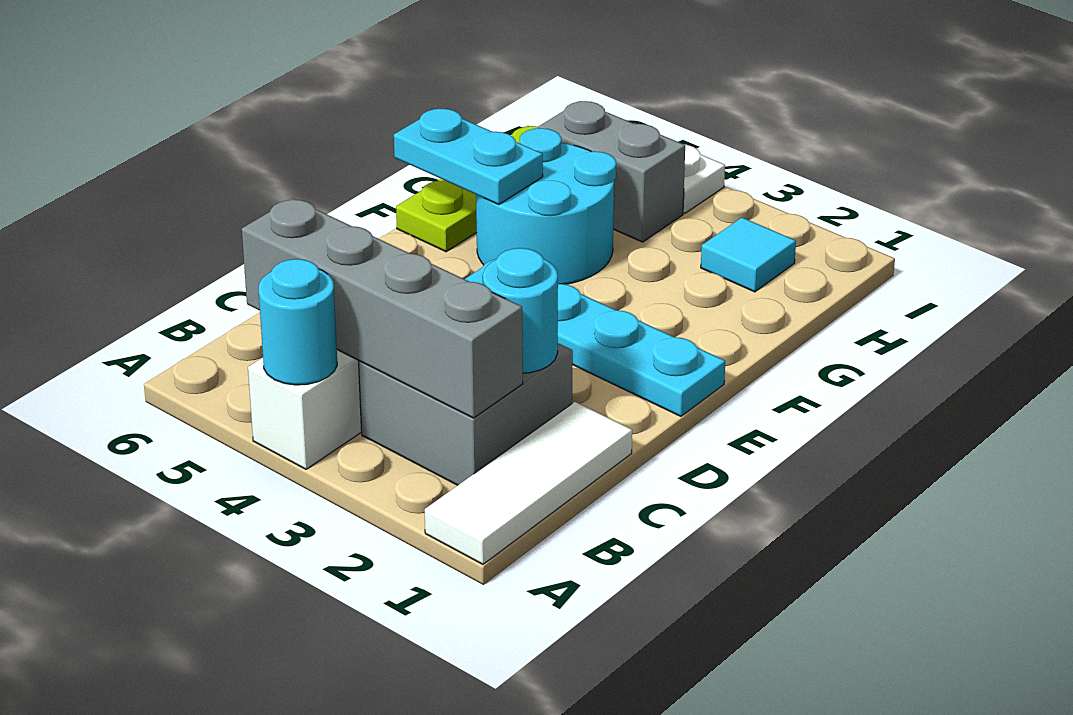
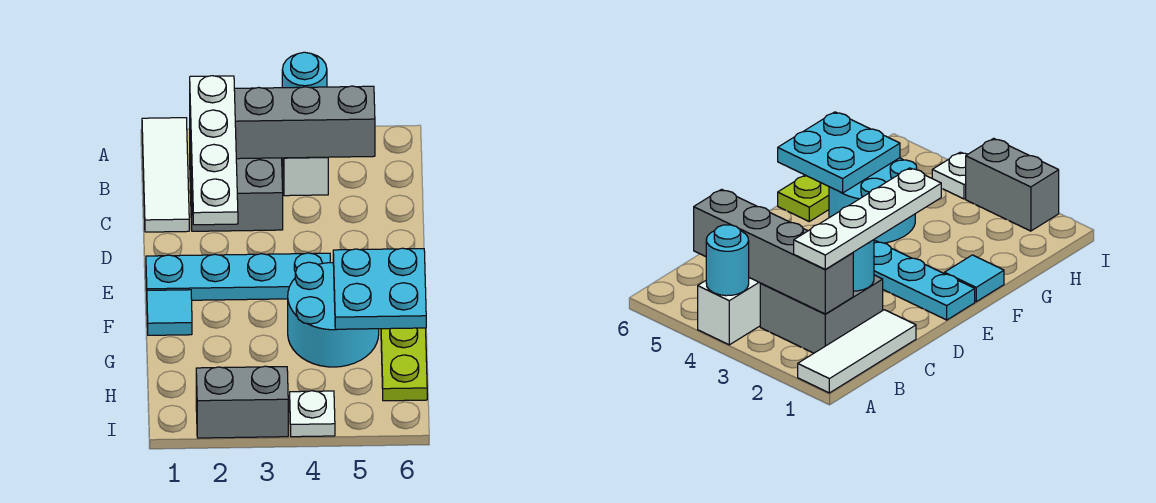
none -> white plate B2:E2 level 3
cyan plate F5:F6 level 2 -> cyan plate F5:G6 level 2
cyan tile H2 level 1 -> cyan tile F1 level 1
grey brick H4:H5 level 1 -> grey brick I2:I3 level 1

